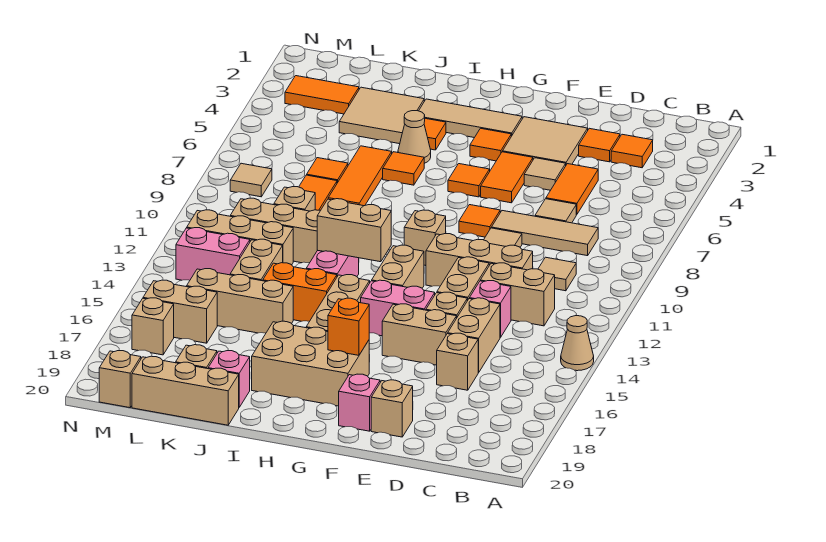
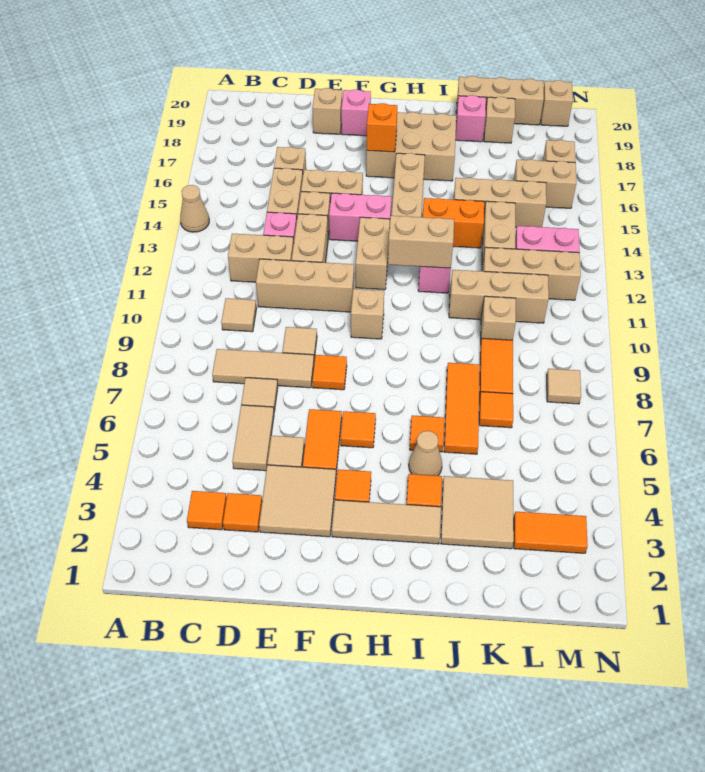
orange tile D5:D6 level 1 -> tan tile D5:D6 level 1

